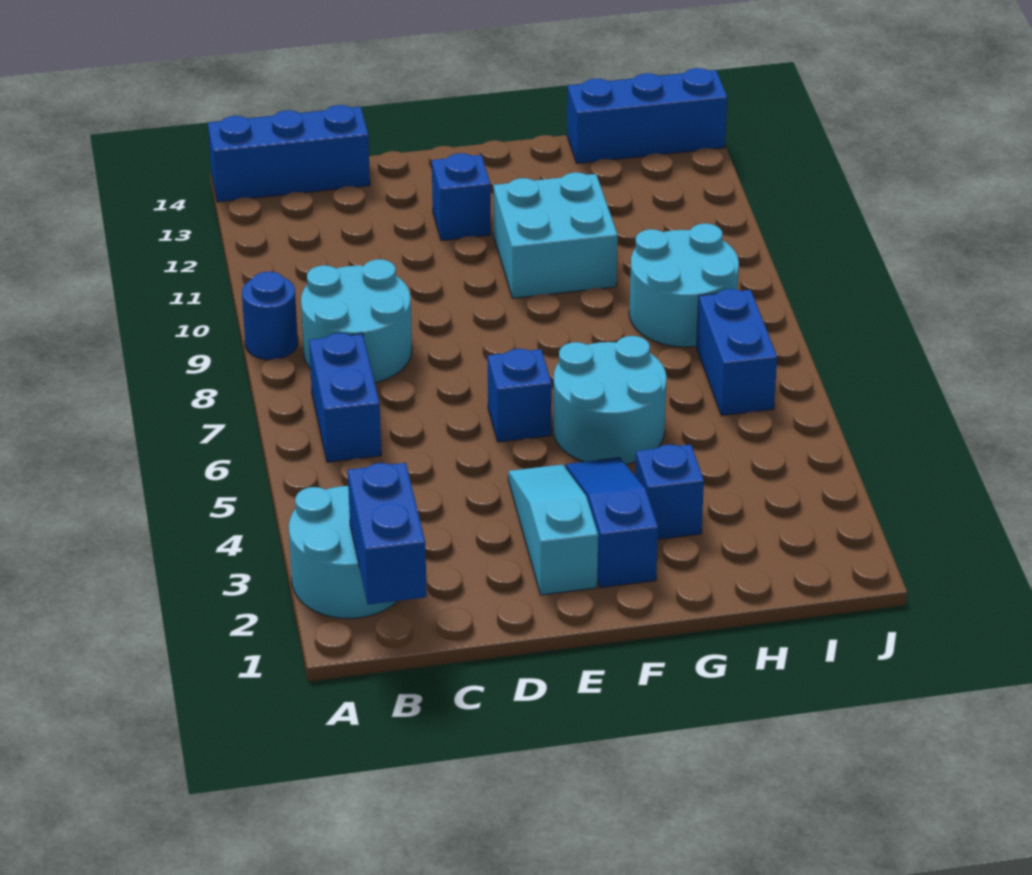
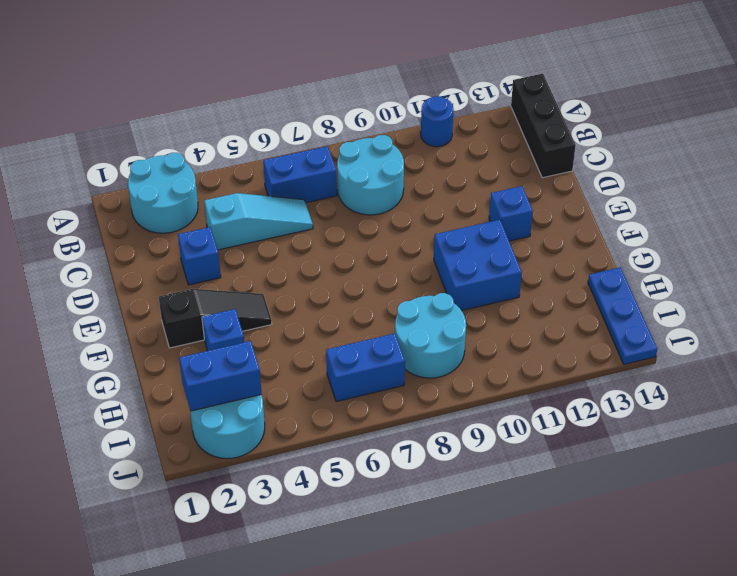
blue round brick A9 level 1 -> blue round brick A11 level 1
blue brick A14:C14 level 1 -> black brick A14:C14 level 1
blue brick B1:B2 level 2 -> blue brick I2:I3 level 2
cyan slope E2:E4 level 1 top 2 -> cyan slope C4:C6 level 1 top 4
blue brick E6 level 1 -> blue brick D3 level 1
blue slope F2:F4 level 1 top 2 -> black slope F2:F4 level 1 top 2
cyan round brick F5:G6 level 1 -> cyan round brick I2:J3 level 1
cyan brick F10:G11 level 1 -> blue brick F10:G11 level 1
blue brick H14:J14 level 1 -> blue plate H14:J14 level 1

